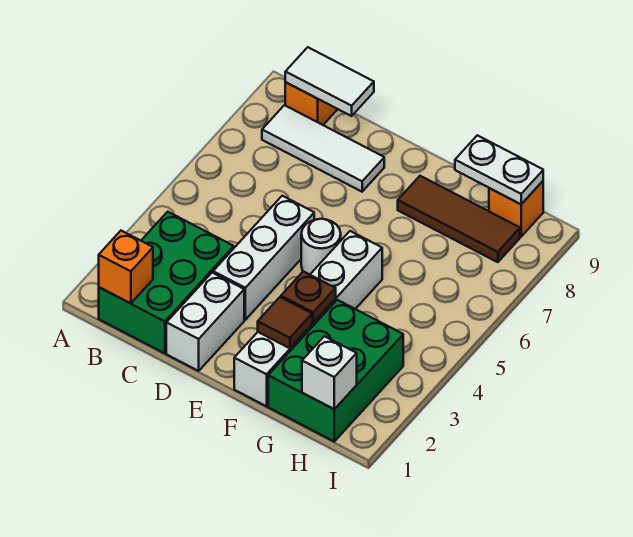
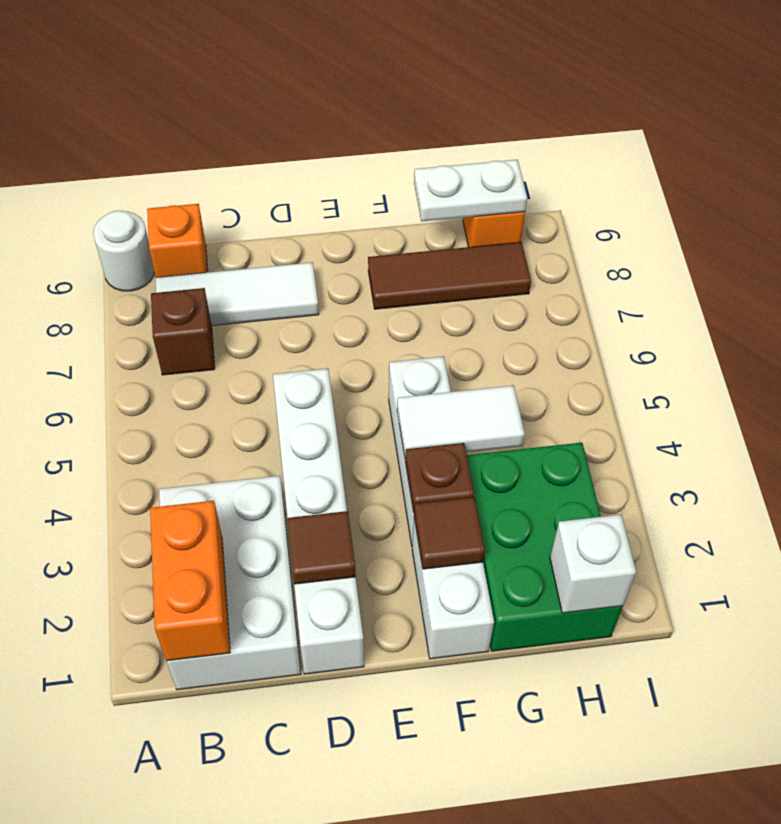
green brick B1:C3 level 1 -> white brick B1:C3 level 1
orange brick B1 level 2 -> orange brick B1:B2 level 2
none -> brown brick B7 level 1
white tile B9:C9 level 2 -> white tile F4:G4 level 2
none -> brown tile D2 level 2
white round brick E5 level 1 -> white round brick A9 level 1

